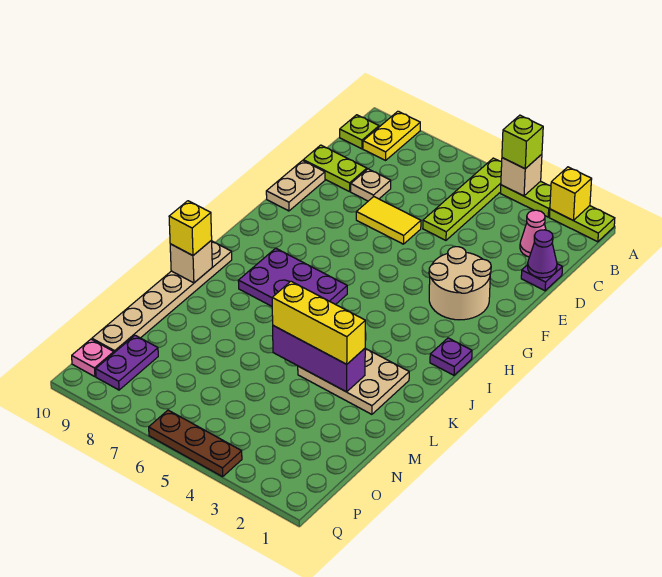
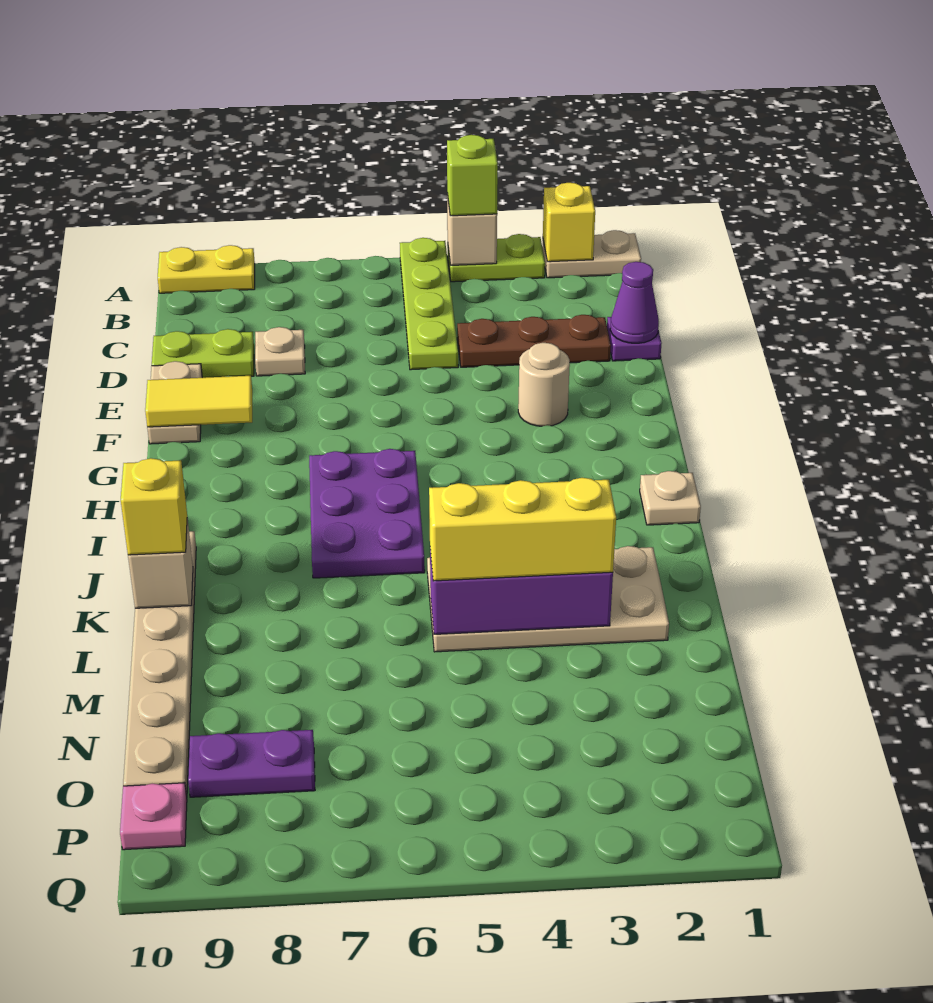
lime plate A1:A2 level 1 -> tan plate A1:A2 level 1
yellow plate A9:B9 level 1 -> yellow plate A9:A10 level 1
lime plate B10 level 1 -> none
pink cone C2 level 1 -> none
yellow tile E6:E7 level 1 -> yellow tile F9:F10 level 2
tan round brick F2:G3 level 1 -> tan round brick F3 level 1
purple plate I1 level 1 -> tan plate I1 level 1
purple plate I6:J8 level 1 -> purple plate H6:J7 level 1
tan plate K2:L4 level 1 -> tan plate K2:L5 level 1
purple plate O9:P9 level 1 -> purple plate O8:O9 level 1
brown plate Q4:Q6 level 1 -> brown plate D2:D4 level 1

